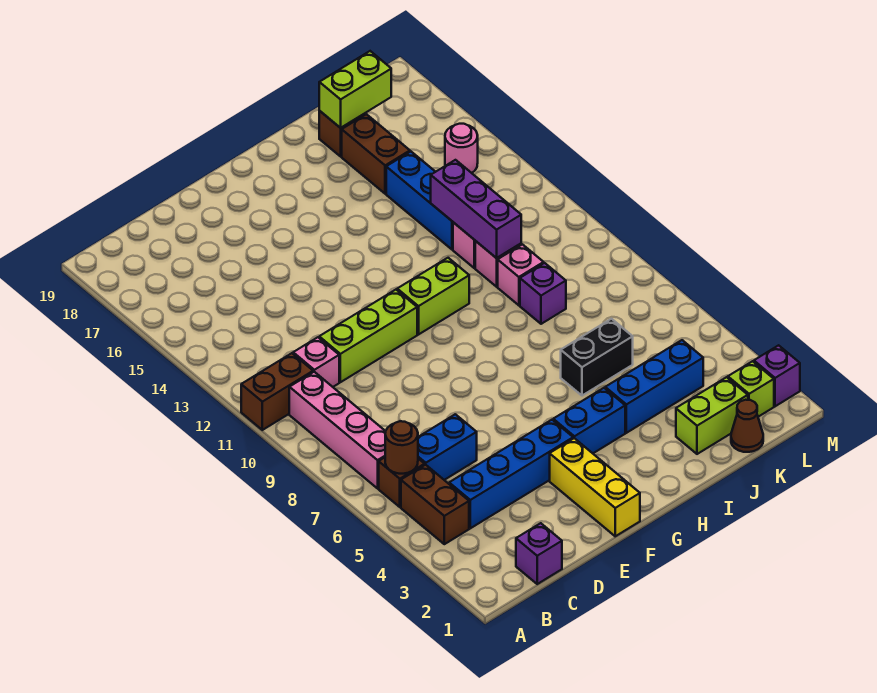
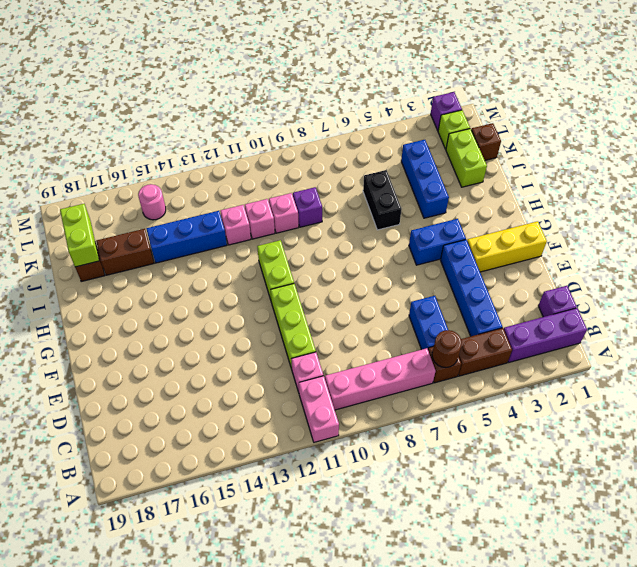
brown brick A11:B11 level 1 -> pink brick A11:B11 level 1
blue brick G4:H4 level 1 -> blue brick G4:G5 level 1
purple brick J11:J13 level 2 -> purple brick B1:B3 level 1
brown cone K1 level 1 -> brown brick K1 level 1

